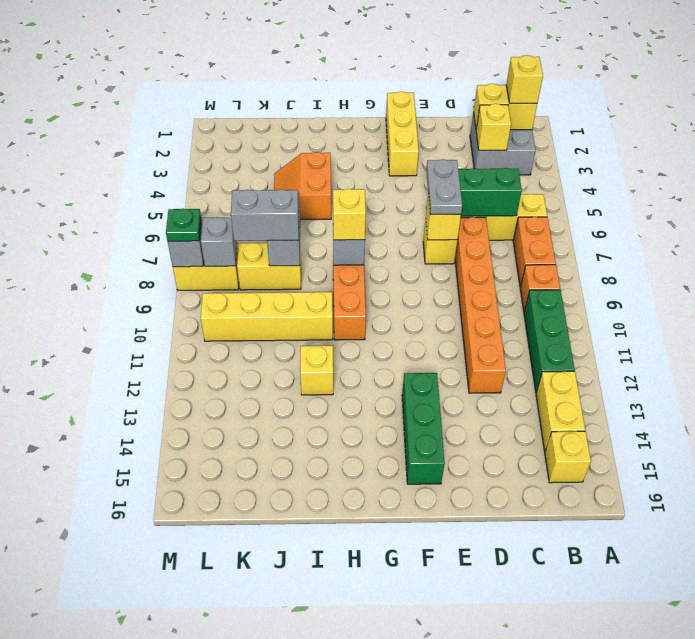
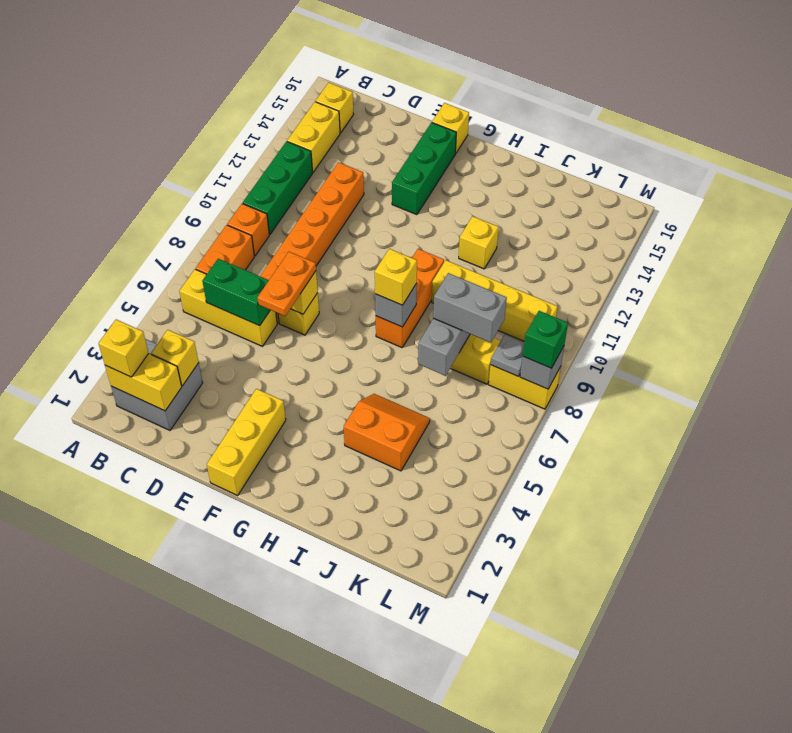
grey plate E6:E7 level 3 -> orange plate E6:E7 level 3
none -> yellow brick F16 level 1
orange slope I4:J5 level 1 top I -> orange slope I4:J5 level 1 top 4
grey brick L8 level 2 -> grey plate L8 level 2
green plate M8 level 3 -> green brick M8 level 3

